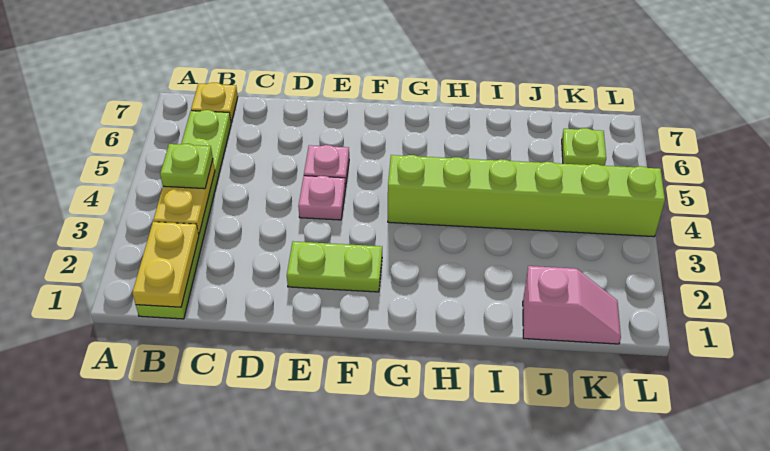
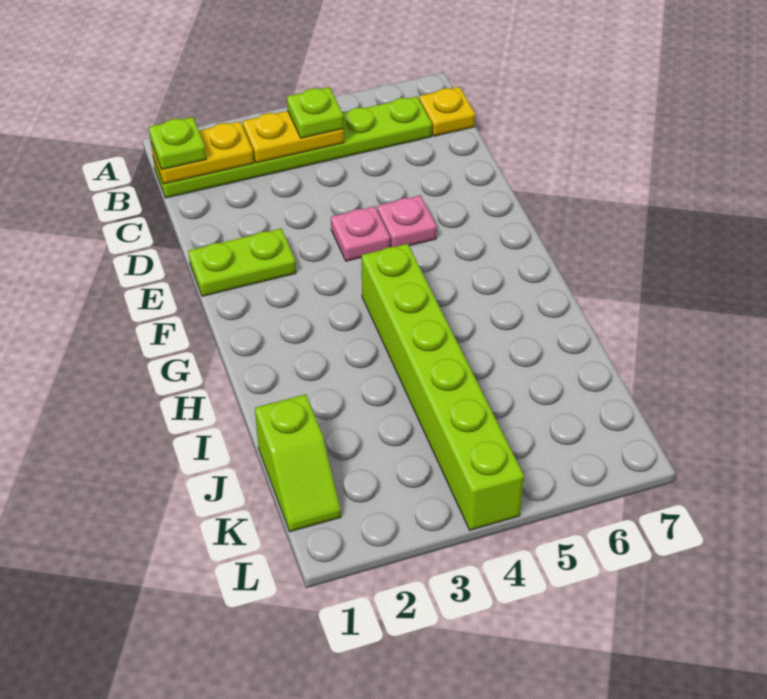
lime plate E2:F2 level 1 -> lime plate E1:E2 level 1
pink slope J1:K1 level 1 top J -> lime slope J1:K1 level 1 top J
lime plate K6 level 1 -> lime plate B1 level 3

